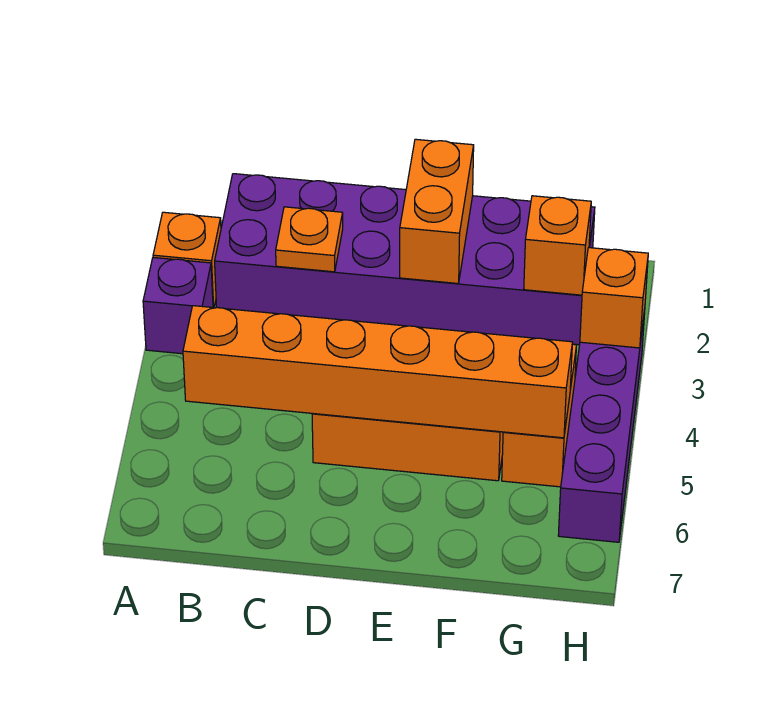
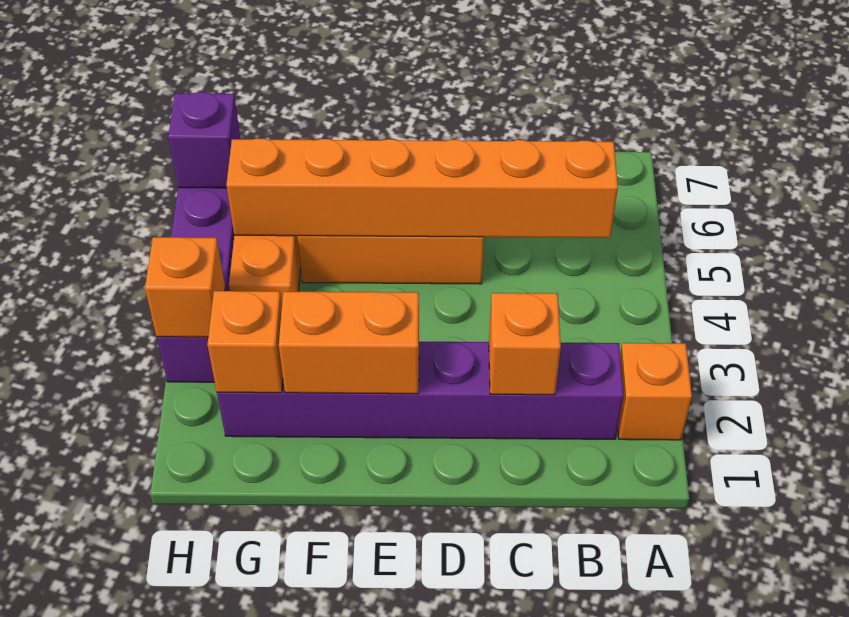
purple brick A3 level 1 -> purple brick H6 level 2
purple brick B1:G2 level 1 -> purple brick B2:G2 level 1
orange plate C2 level 2 -> orange brick C2 level 2
orange brick E1:E2 level 2 -> orange brick E2:F2 level 2

